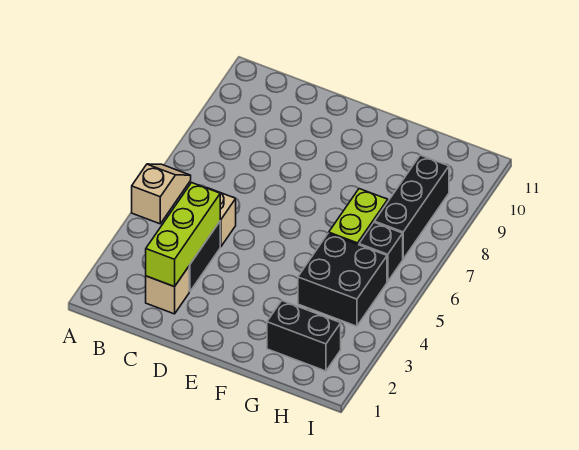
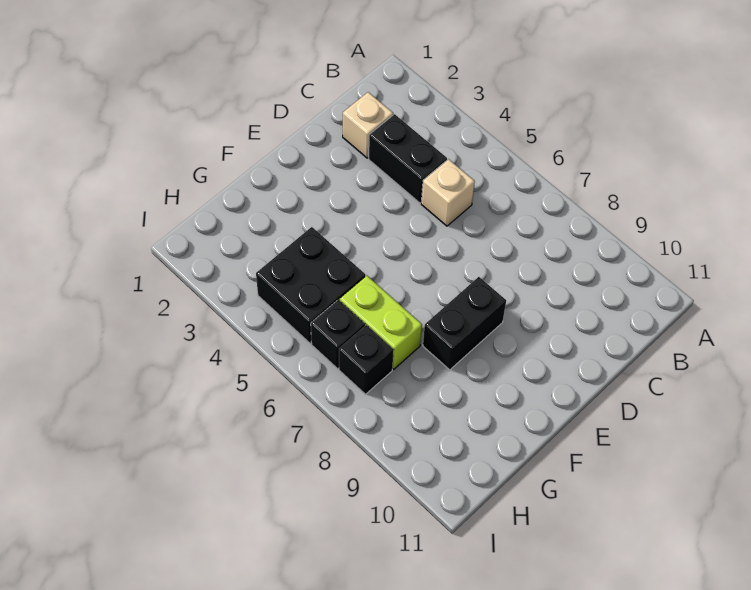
tan slope A5:A6 level 1 top 5 -> none
lime brick C2:C4 level 2 -> none
black brick G2:H2 level 1 -> black brick E8:F8 level 1
black brick H7:H9 level 1 -> black brick H7 level 1

